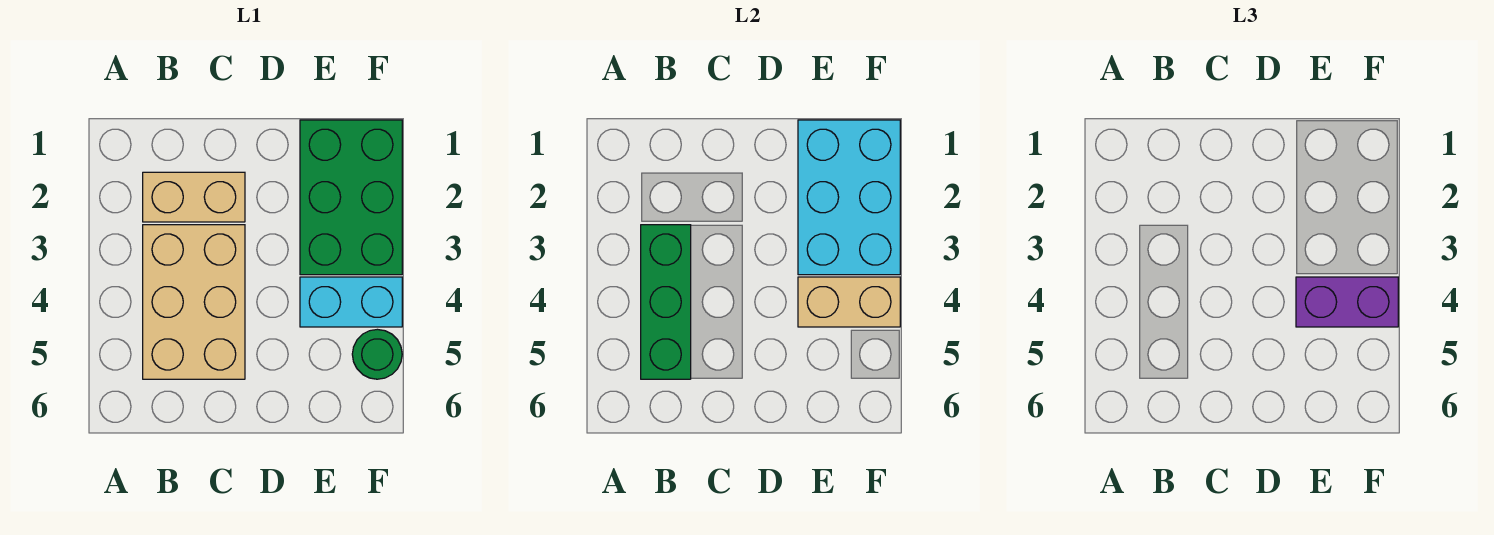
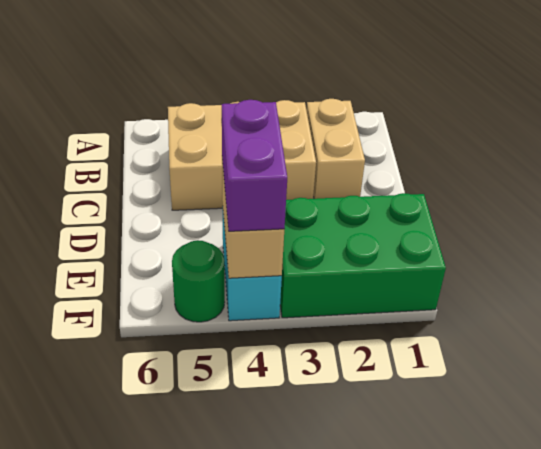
green brick B3:B5 level 2 -> none
cyan brick E1:F3 level 2 -> none

